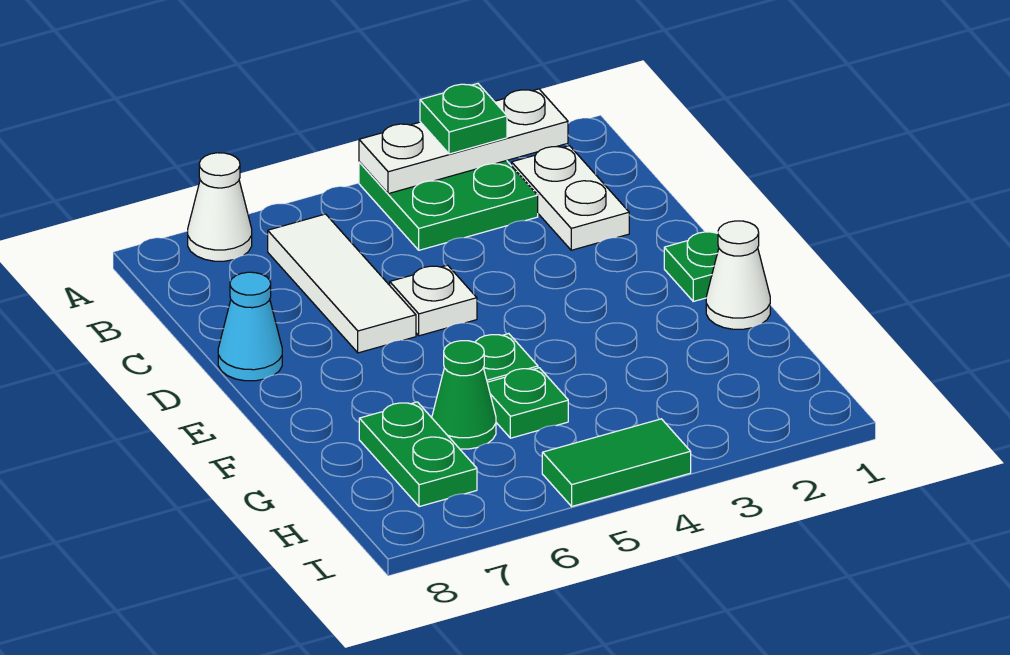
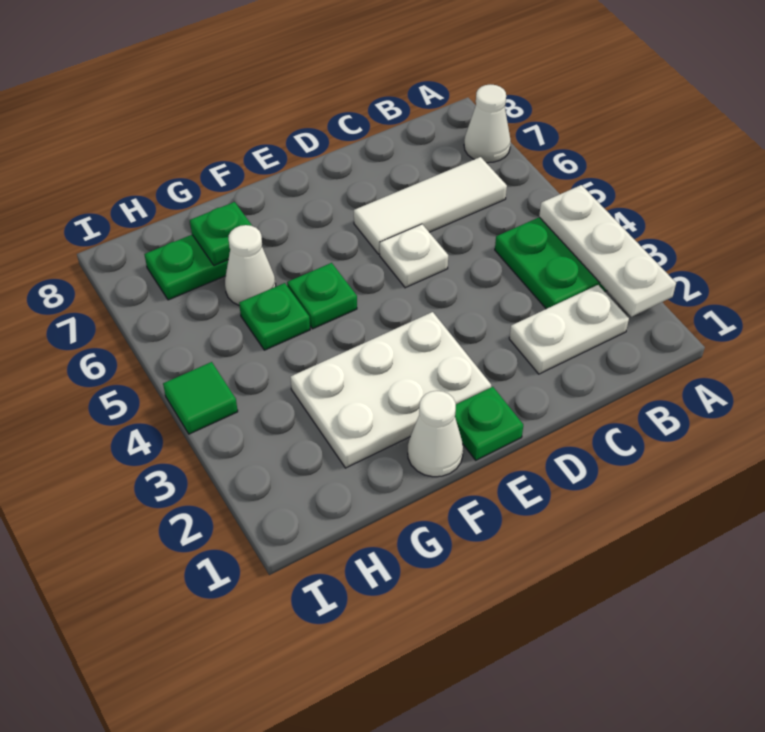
green plate A3 level 3 -> green plate G7 level 2
cyan cone D8 level 1 -> none
none -> white plate E2:G3 level 1
green cone G6 level 1 -> white cone G6 level 1
green tile I4:I5 level 1 -> green tile I4 level 1

